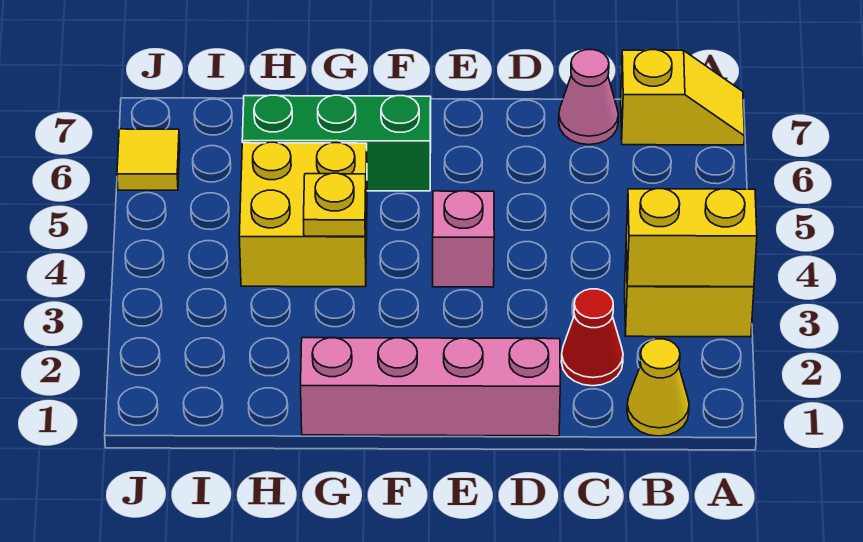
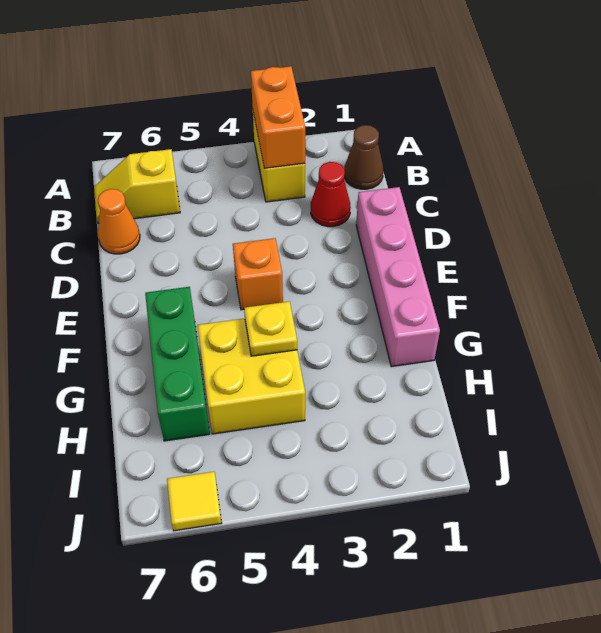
yellow brick A3:B3 level 2 -> orange brick A3:B3 level 2
yellow slope A7:B7 level 1 top B -> yellow slope B6:B7 level 1 top 6
yellow cone B1 level 1 -> brown cone B1 level 1
pink cone C7 level 1 -> orange cone C7 level 1
pink brick E4 level 1 -> orange brick E4 level 1

